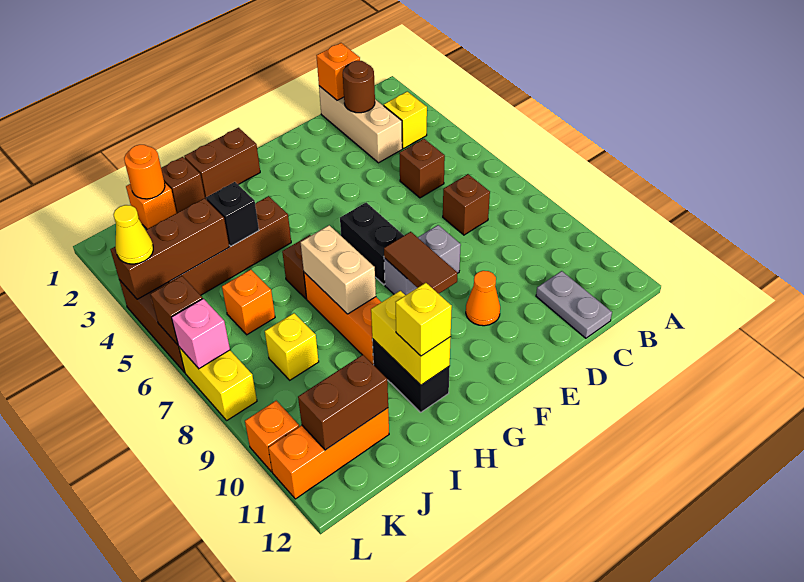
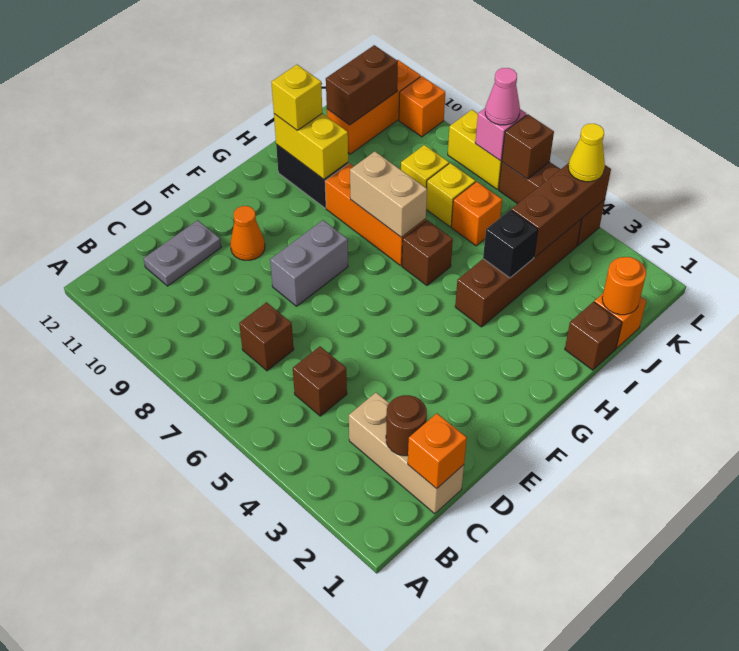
yellow brick B3 level 1 -> yellow brick J7 level 1
grey plate C11:C12 level 1 -> grey plate C11:D11 level 1
black brick F6:F7 level 1 -> none
brown tile F8:F9 level 2 -> none
brown brick G1:H1 level 1 -> none
none -> pink cone L7 level 3

